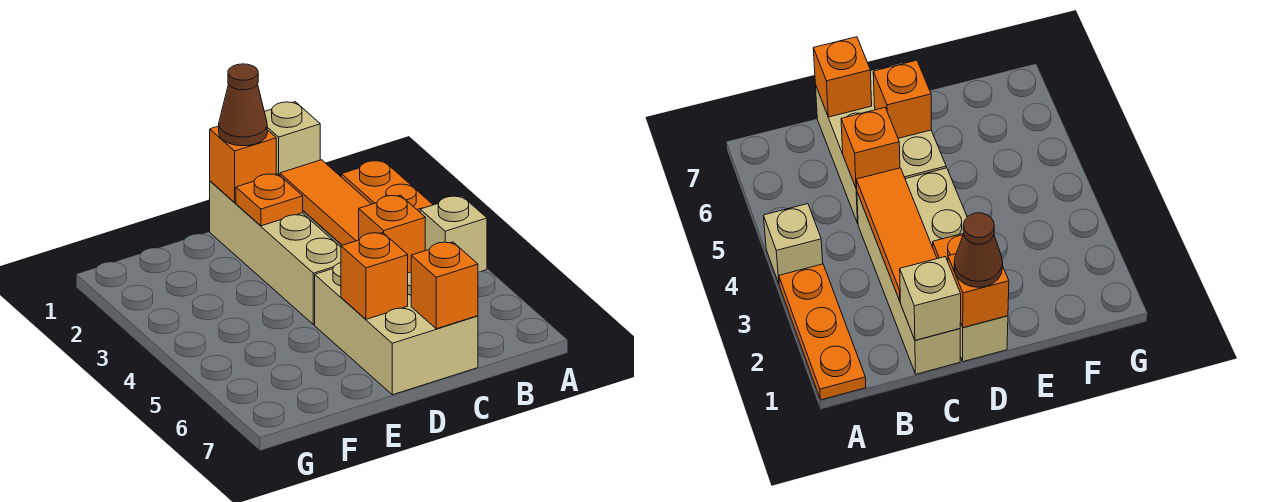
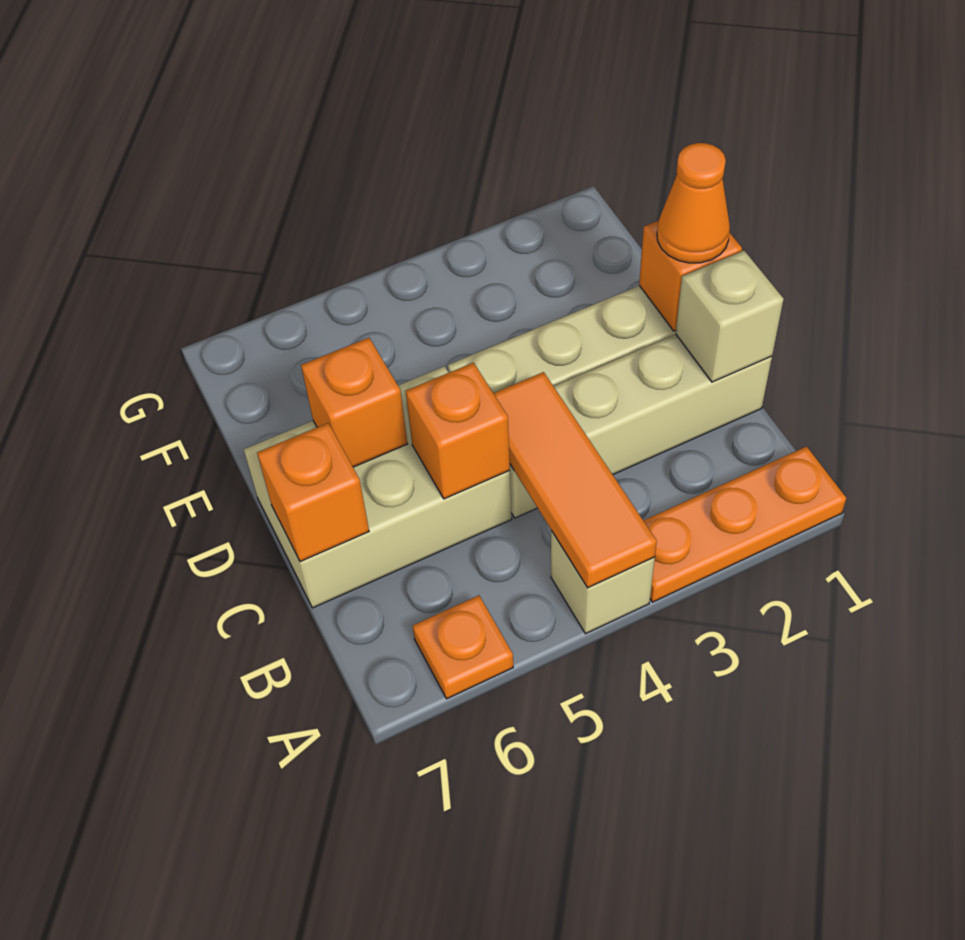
orange tile C2:C4 level 2 -> orange tile A4:C4 level 2
brown cone D1 level 3 -> orange cone D1 level 3
orange plate D2 level 2 -> orange plate A6 level 1

